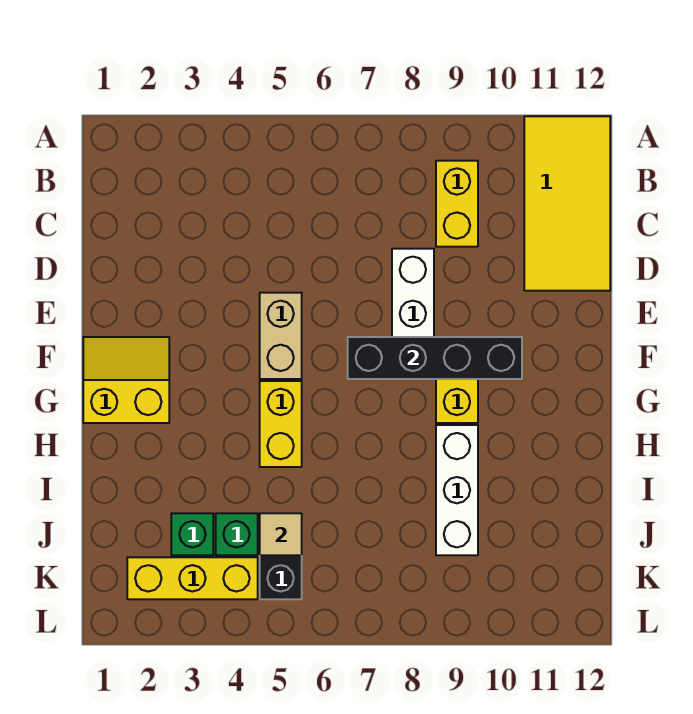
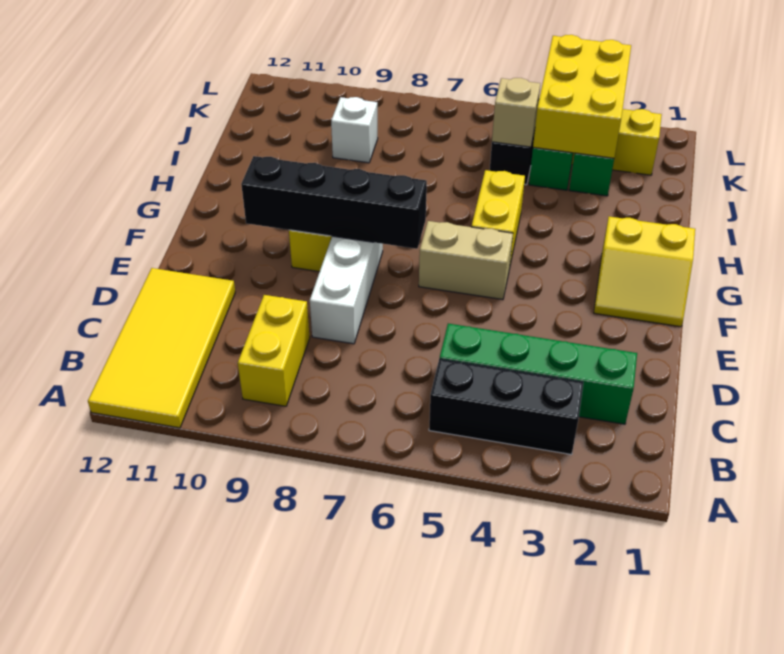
none -> black brick B3:B5 level 1
none -> green brick C2:C5 level 1
tan brick E5:F5 level 1 -> tan brick F5:F6 level 1
white brick H9:J9 level 1 -> white brick J9 level 1
none -> yellow brick J3:L4 level 2
tan tile J5 level 2 -> tan brick J5 level 2

